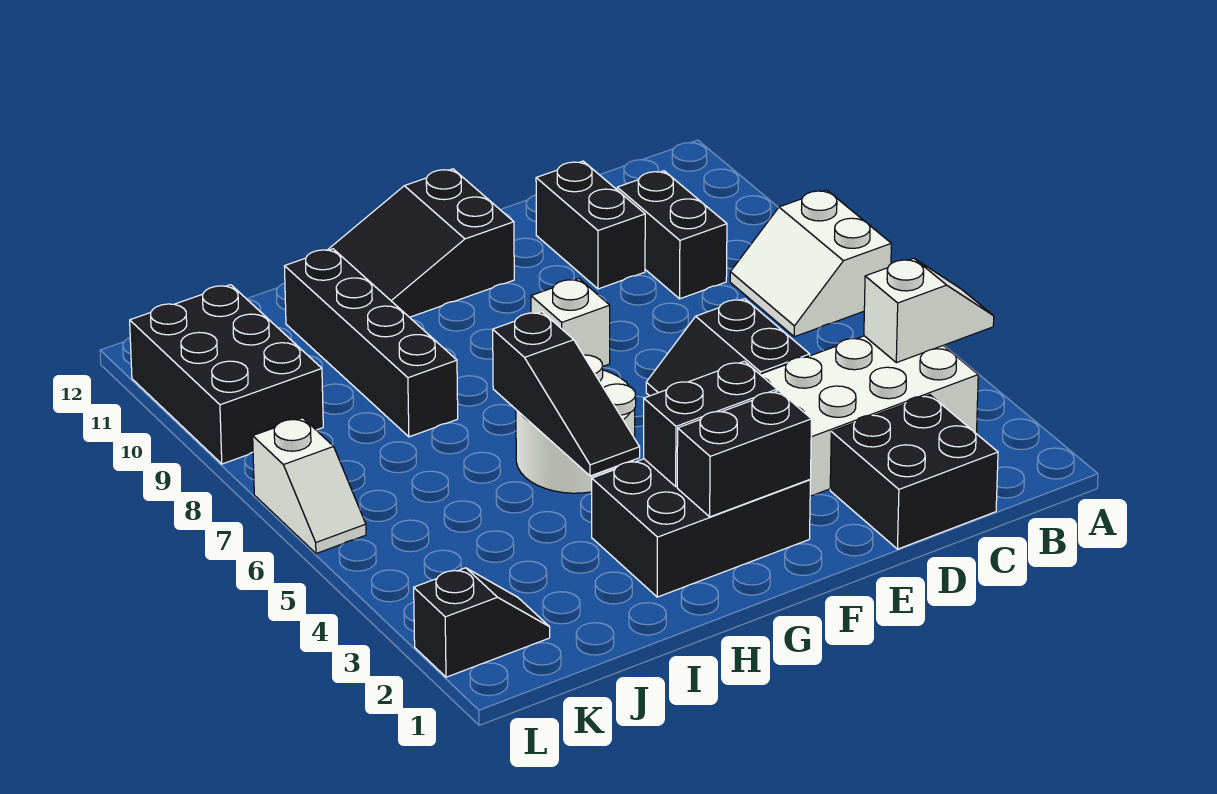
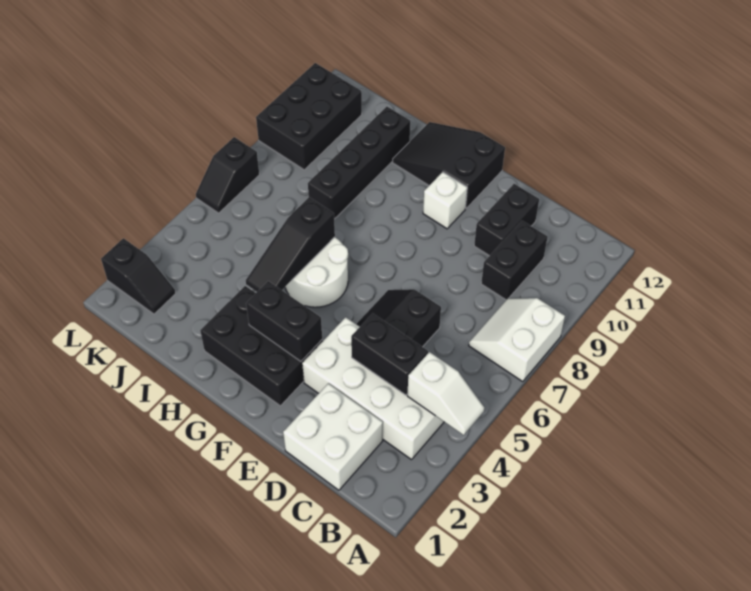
black brick C1:D2 level 1 -> white brick C1:D2 level 1
black brick F2:G2 level 2 -> black brick C4:D4 level 2
white brick F8 level 1 -> white brick F10 level 1
white slope L6:L7 level 1 top 7 -> black slope L6:L7 level 1 top 7

